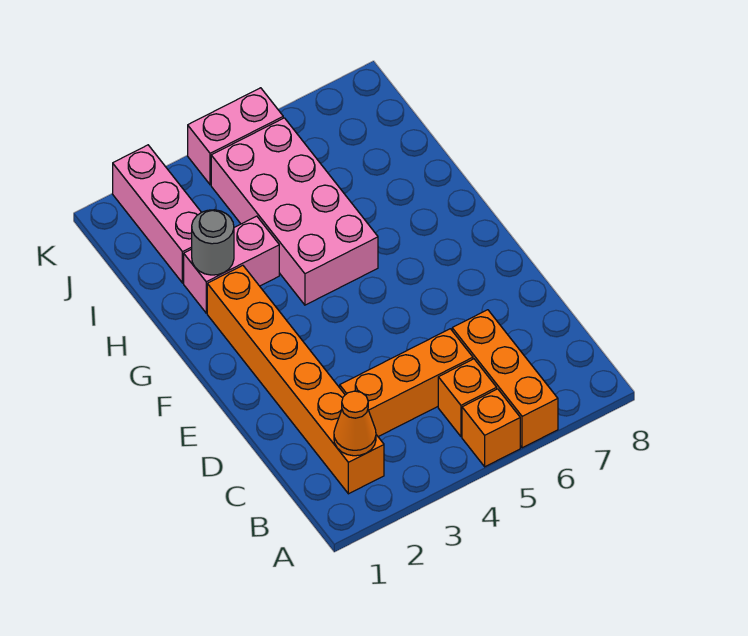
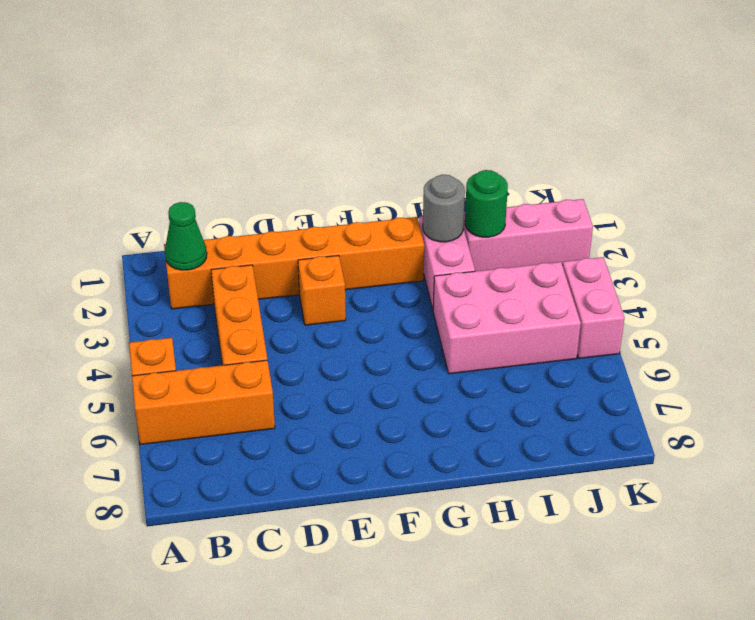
orange cone B2 level 2 -> green cone B2 level 2
orange brick B5 level 1 -> orange brick E3 level 1
pink brick G4:J5 level 1 -> pink brick H4:J5 level 1
none -> green round brick I2 level 2

